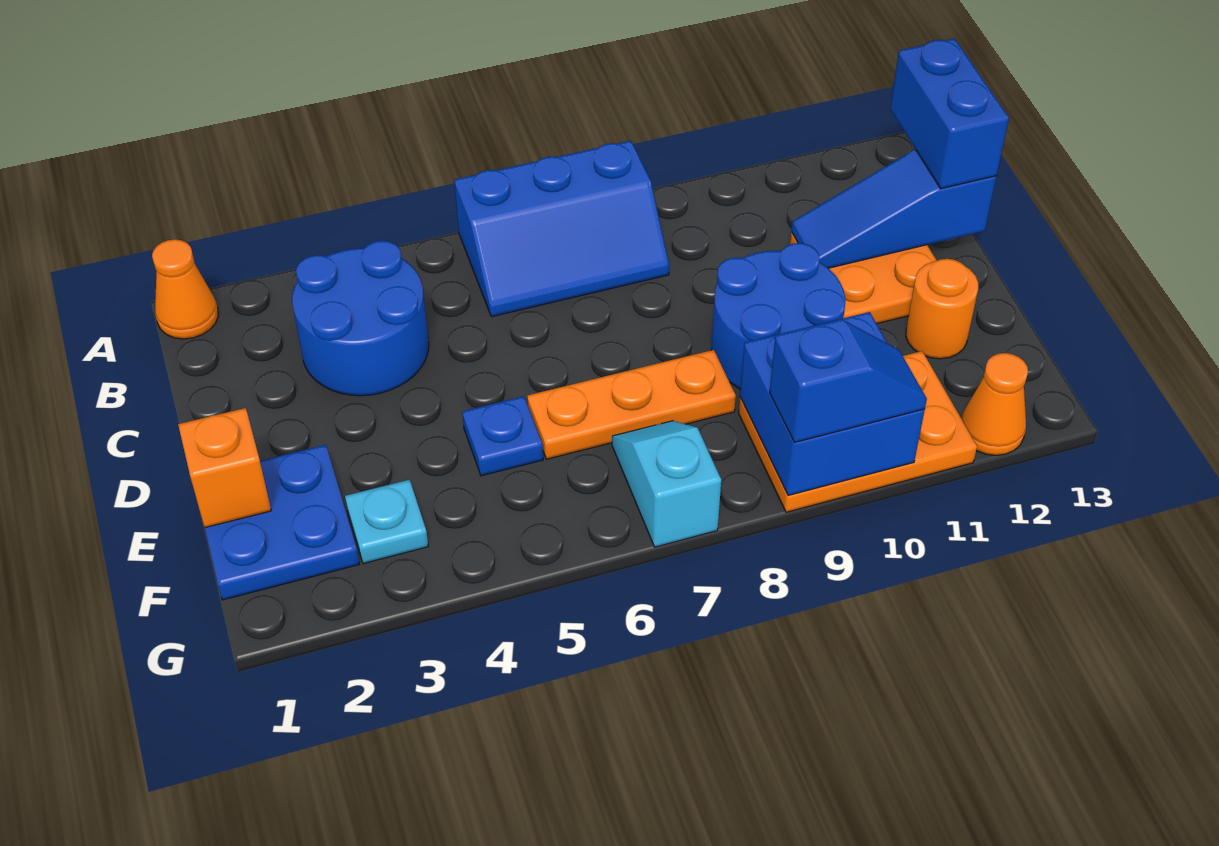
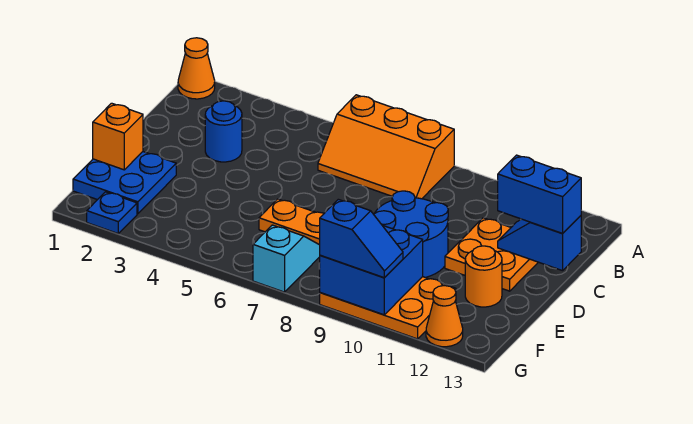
blue slope A6:B8 level 1 top A -> orange slope A6:B8 level 1 top A
blue round brick B3:C4 level 1 -> blue round brick C3 level 1
blue brick B13:C13 level 3 -> blue brick C12:C13 level 3
blue slope C11:C13 level 2 top 13 -> blue slope C12:C13 level 2 top 13
blue plate E5 level 1 -> blue plate G2 level 1
cyan plate F3 level 1 -> none

